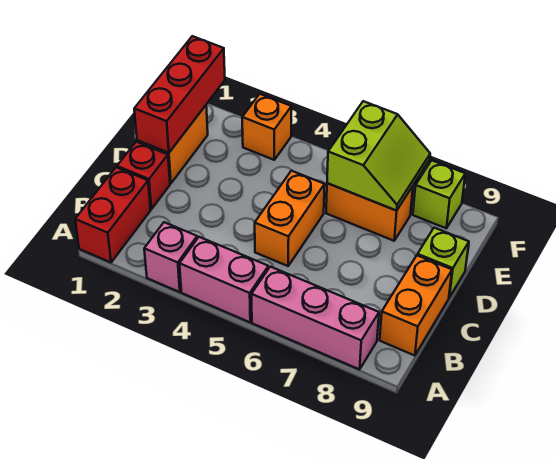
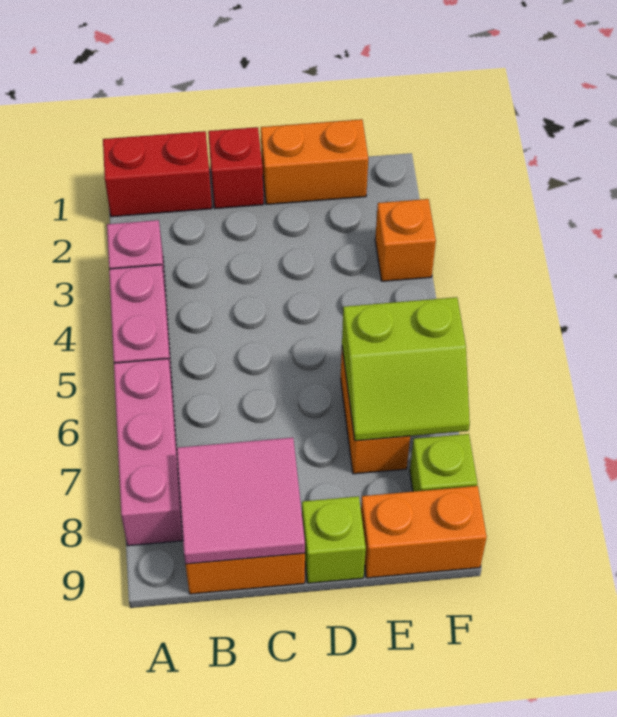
none -> pink tile B8:C9 level 2
orange brick C5:D5 level 1 -> orange brick E9:F9 level 1
red brick D1:F1 level 2 -> none

